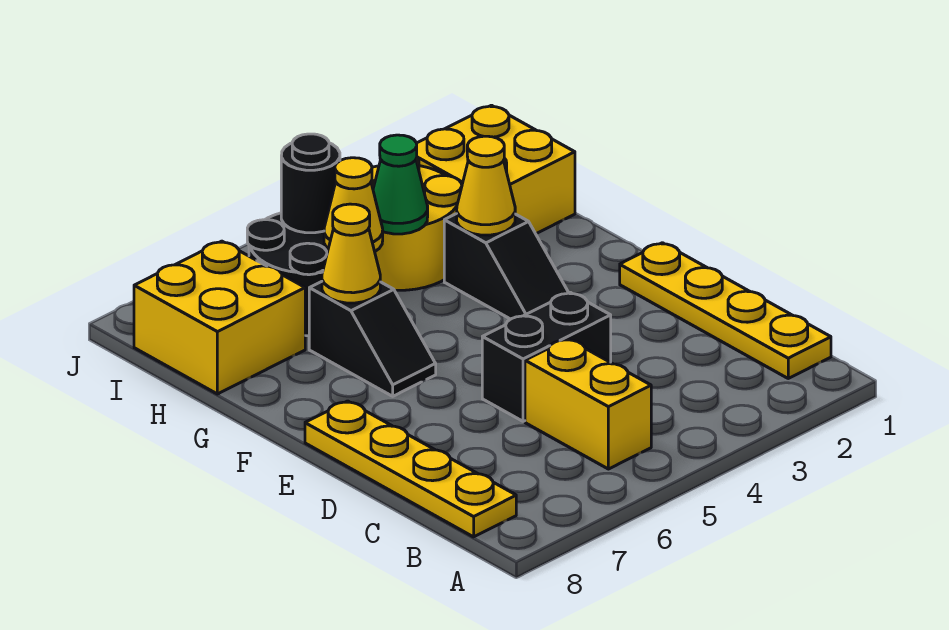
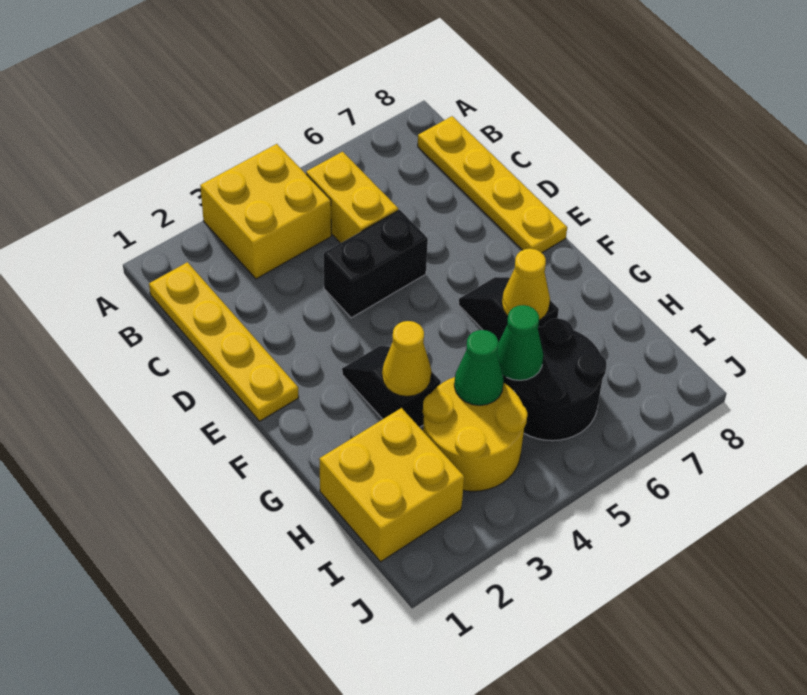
yellow cone H5 level 2 -> green cone H5 level 2
yellow brick H7:I8 level 1 -> yellow brick A3:B4 level 1
black round brick I5 level 2 -> none

